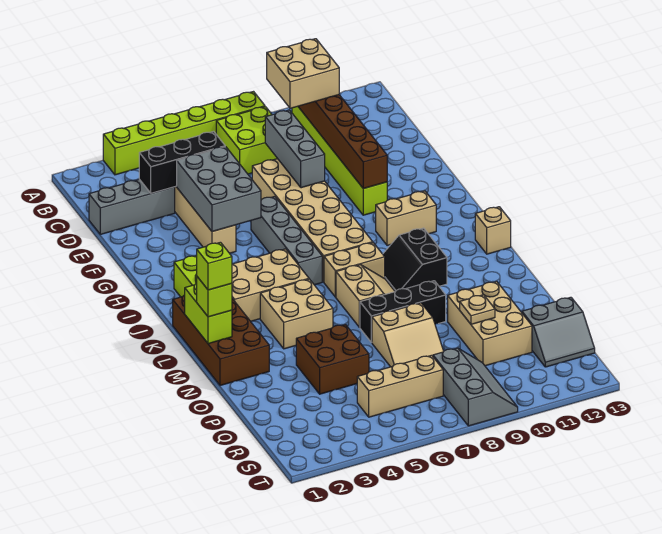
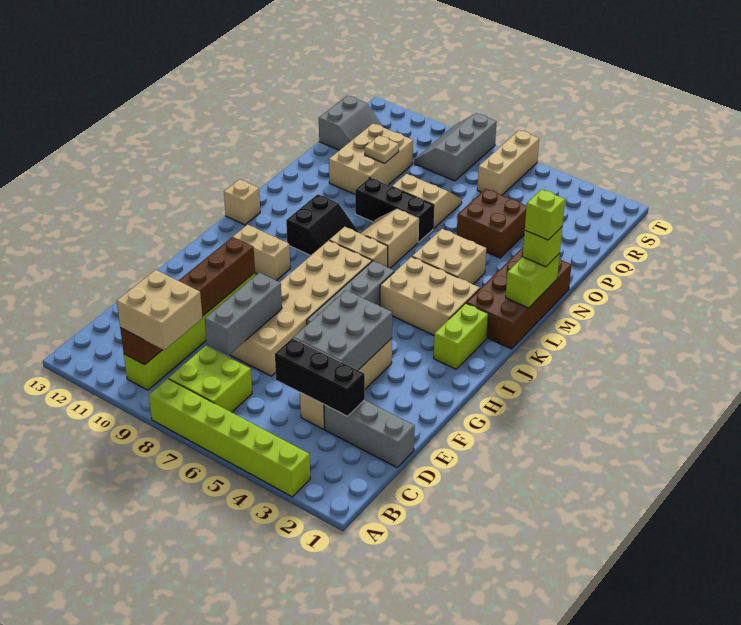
grey slope Q12:R13 level 1 top Q -> grey slope Q12:R13 level 1 top 13
tan brick R5:R7 level 1 -> tan brick R6:T6 level 1

